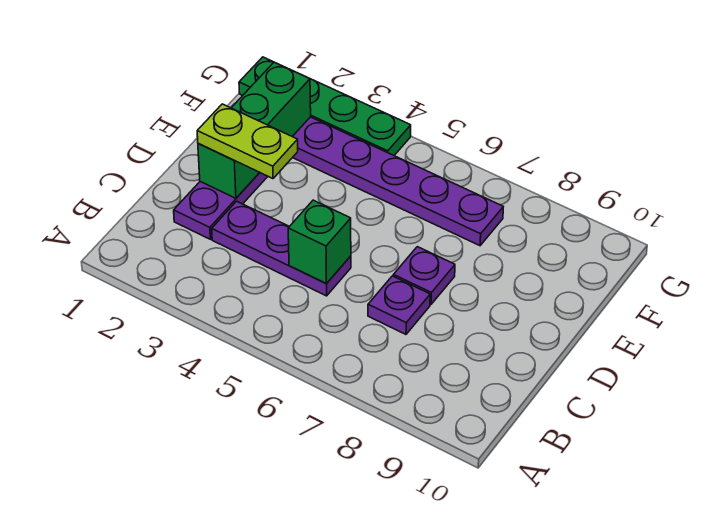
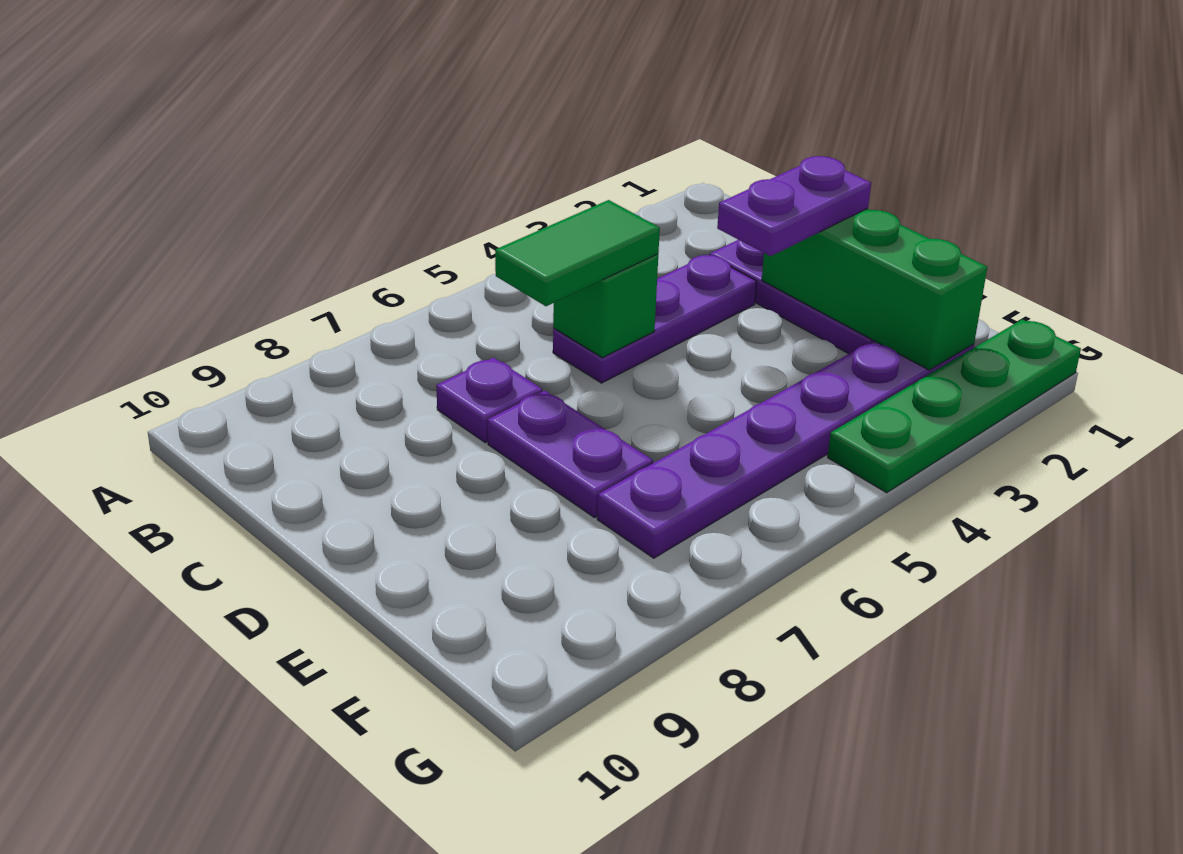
none -> green tile C5:C6 level 3
lime plate D2:D3 level 3 -> purple plate D2:D3 level 3
purple plate D7 level 1 -> purple plate D7:E7 level 1

